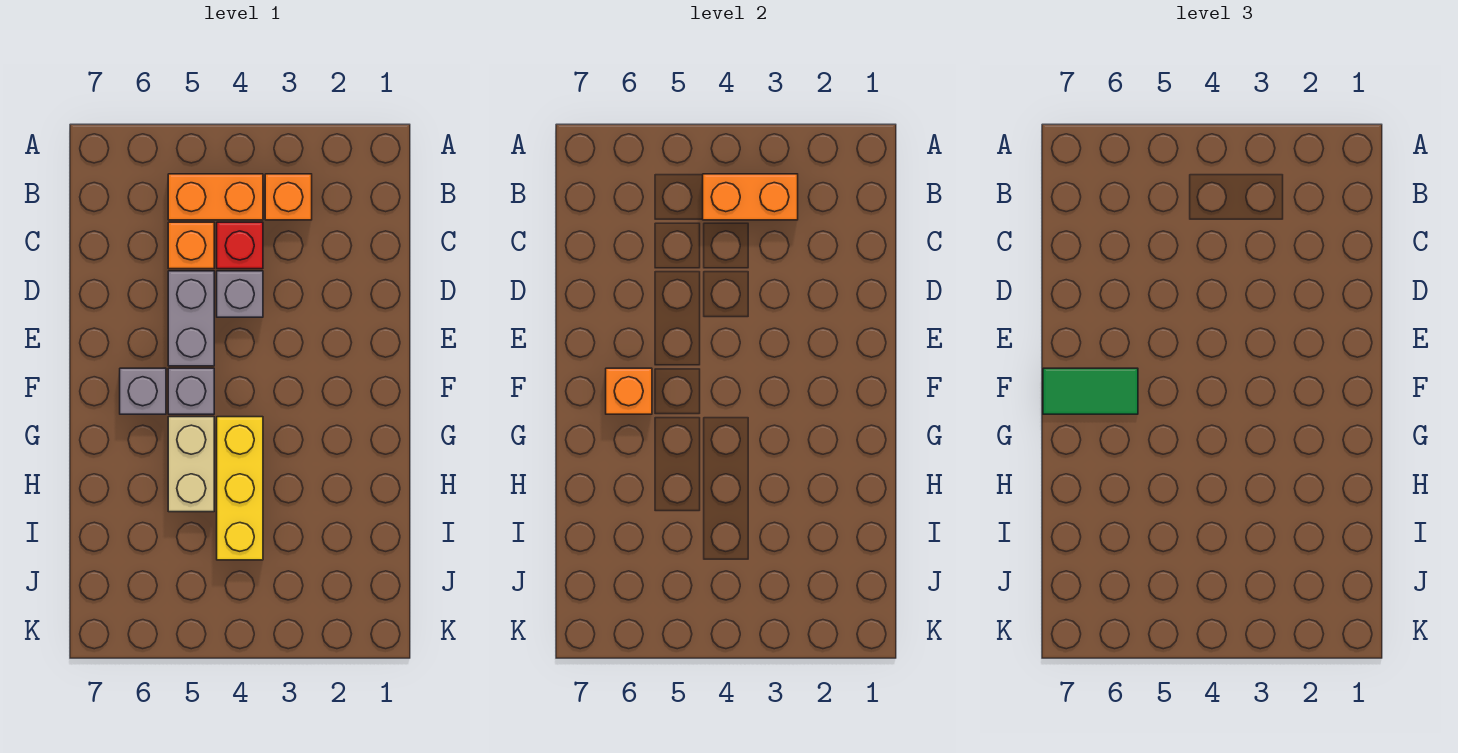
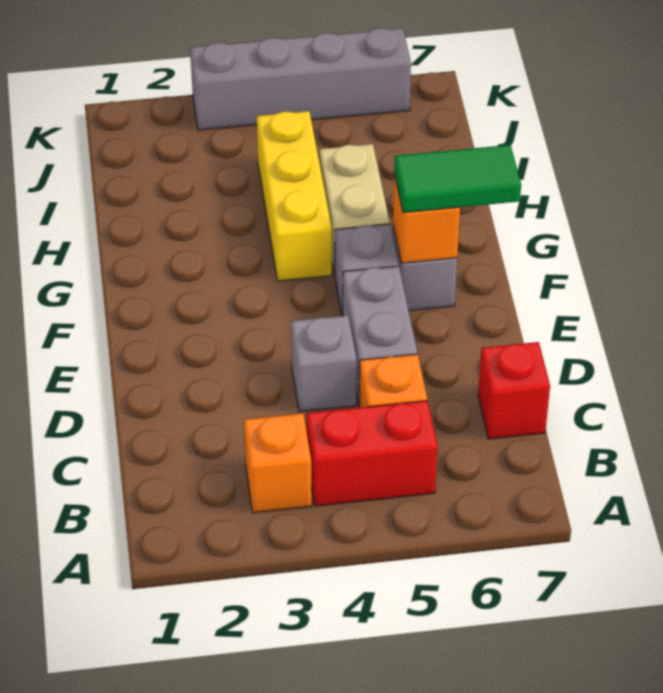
orange brick B3:B4 level 2 -> none
orange brick B4:B5 level 1 -> red brick B4:B5 level 1
red brick C4 level 1 -> red brick C7 level 1
none -> grey brick K3:K6 level 1

